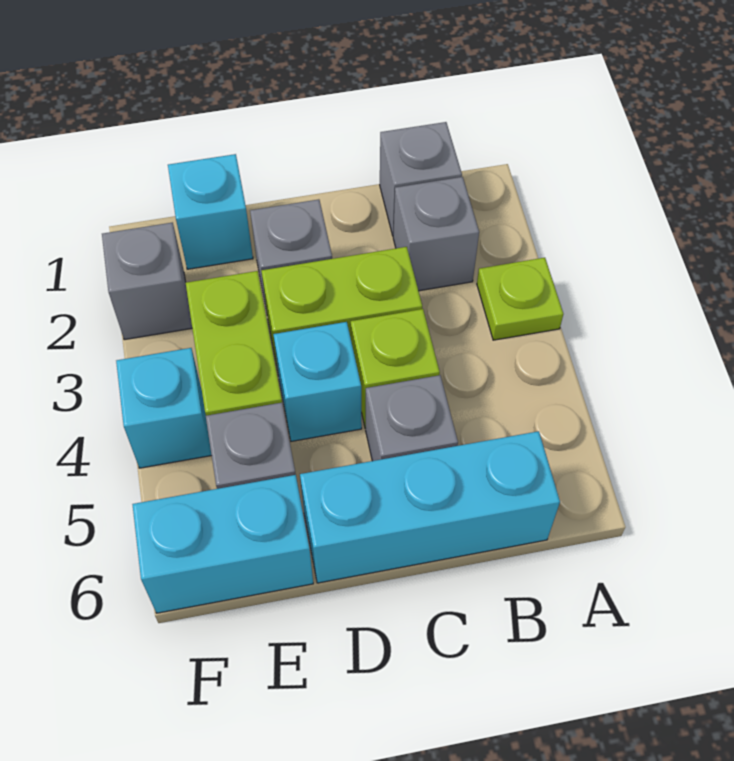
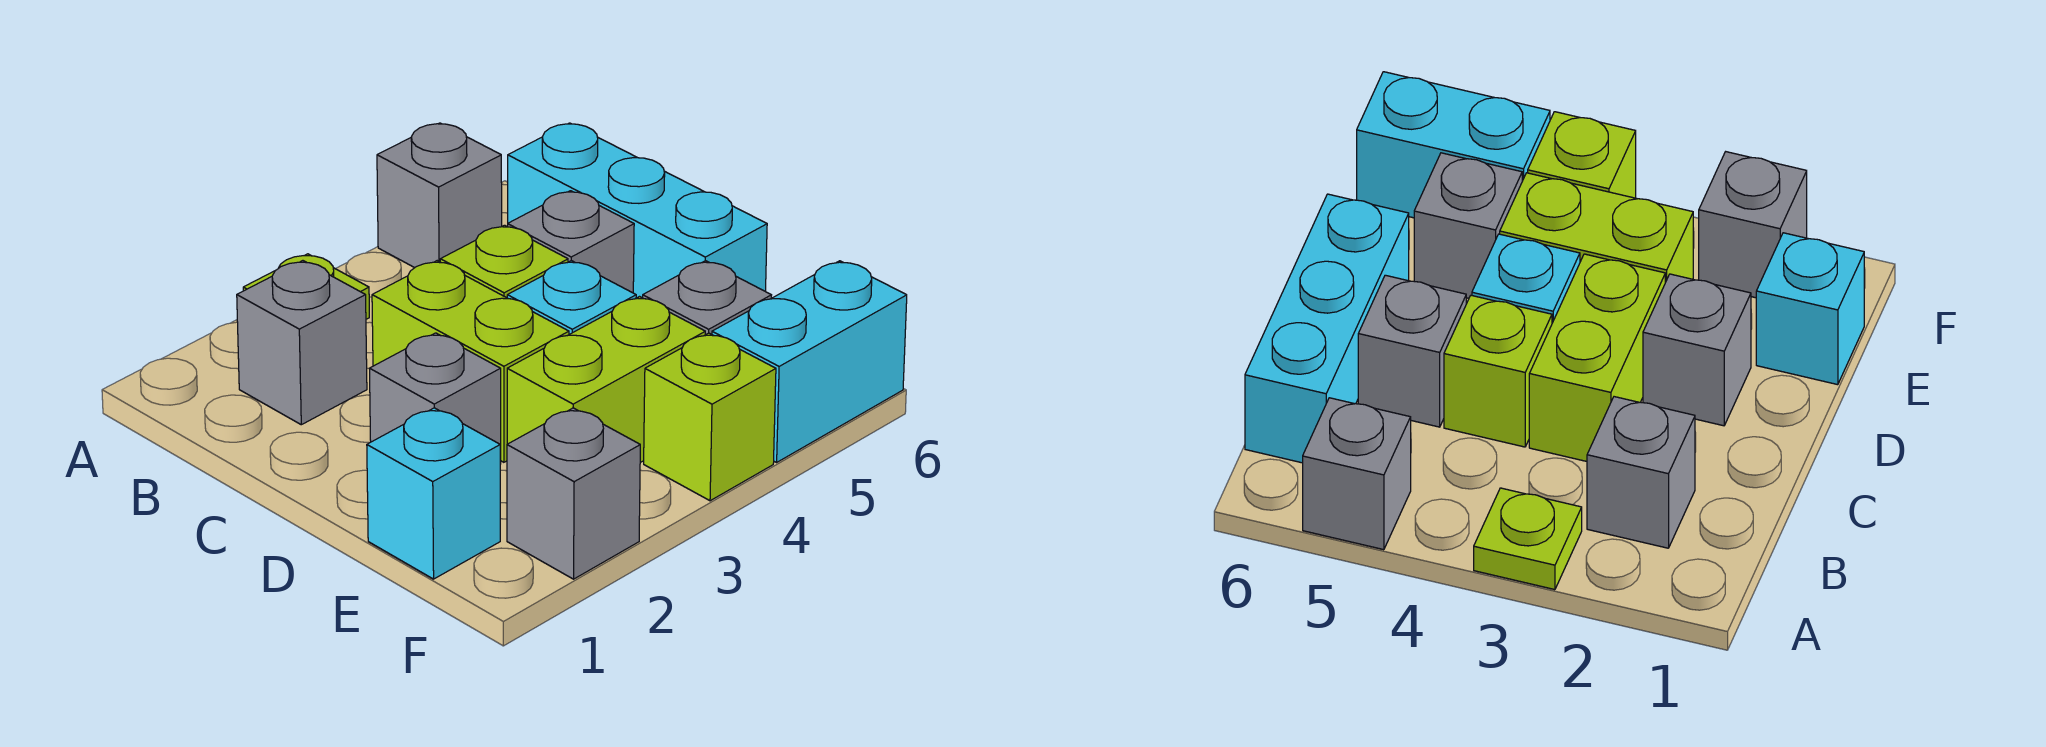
grey brick B1 level 1 -> grey brick A5 level 1
cyan brick E6:F6 level 1 -> cyan brick F5:F6 level 1
cyan brick F4 level 1 -> lime brick F4 level 1

